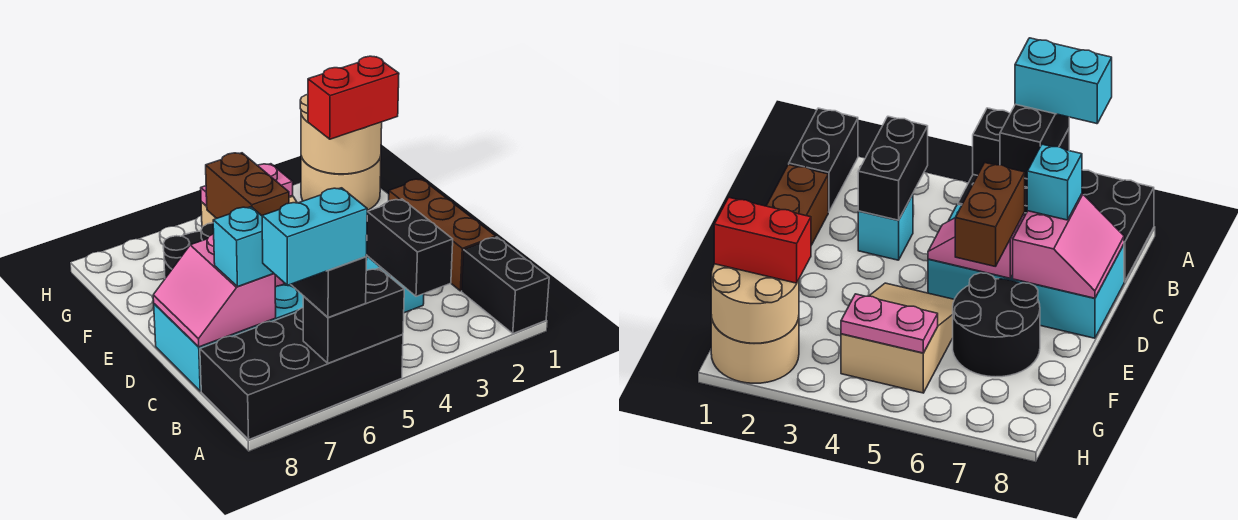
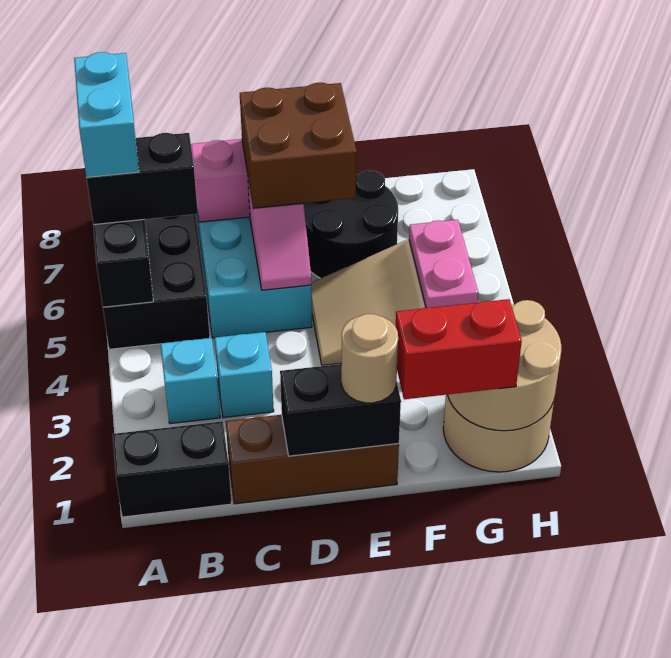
black brick B3:C3 level 2 -> black brick D1:E1 level 2
cyan brick C7 level 3 -> cyan brick B3 level 1
brown brick D6:E6 level 3 -> brown brick D6:E7 level 3
none -> tan round brick E1 level 3
red brick G1:G2 level 3 -> red brick F1:G1 level 3

